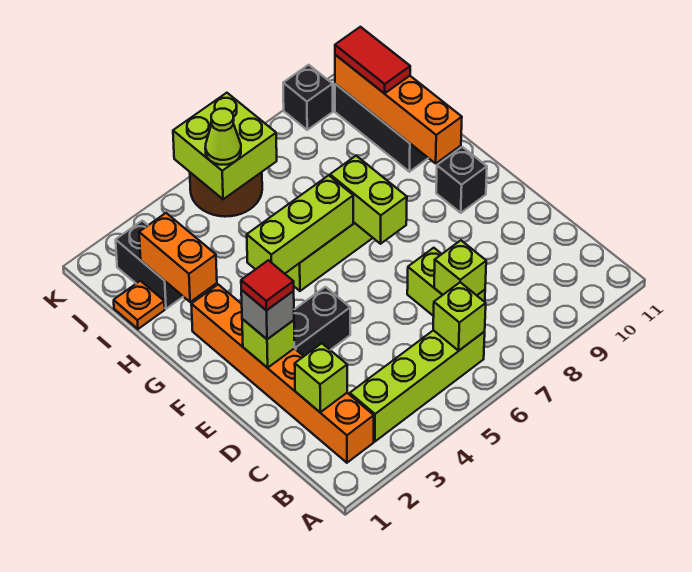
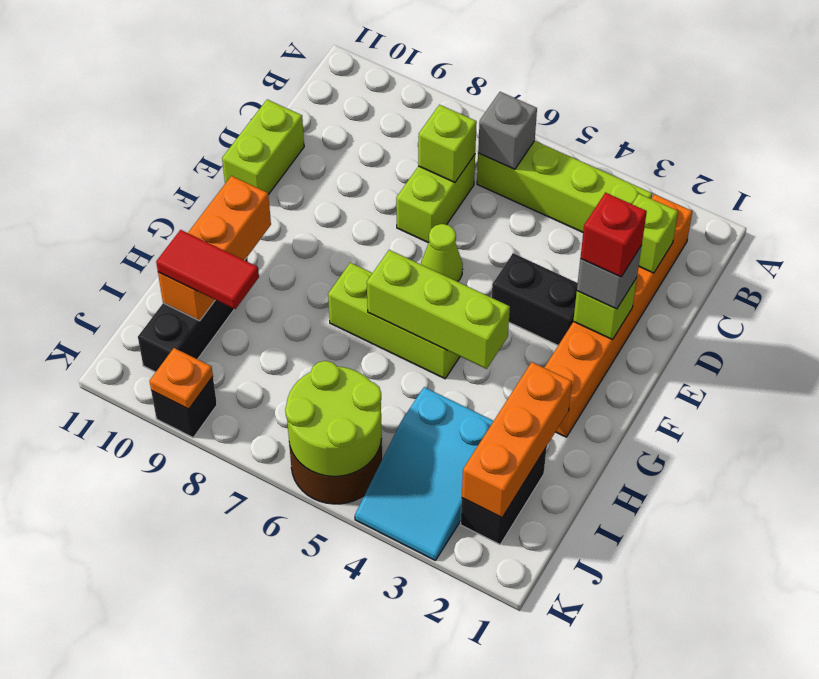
lime brick B6 level 2 -> grey brick B6 level 2
red tile E2 level 4 -> red brick E2 level 4
lime brick F7:G7 level 2 -> lime brick D11:E11 level 1
black brick F10 level 1 -> none
orange brick G10:J10 level 2 -> orange brick G10:I10 level 2
orange brick H2:I2 level 2 -> orange brick H2:J2 level 2
orange plate I1 level 1 -> orange plate K9 level 2
none -> cyan slope I3:K4 level 1 top I
red tile I10:J10 level 3 -> red tile I9:I10 level 3
lime brick J5:K6 level 2 -> lime round brick J5:K6 level 2
lime cone J5 level 3 -> lime cone E6 level 1

